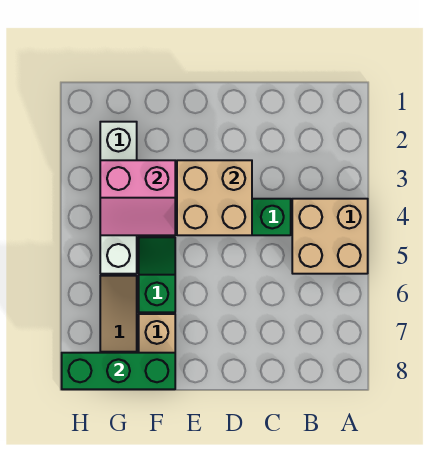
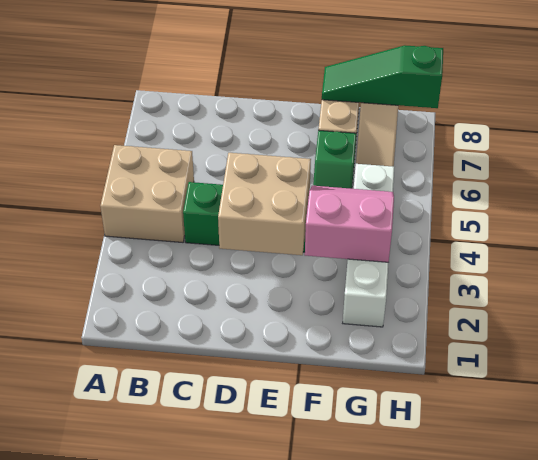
green brick F8:H8 level 2 -> green slope F8:H8 level 2 top H

